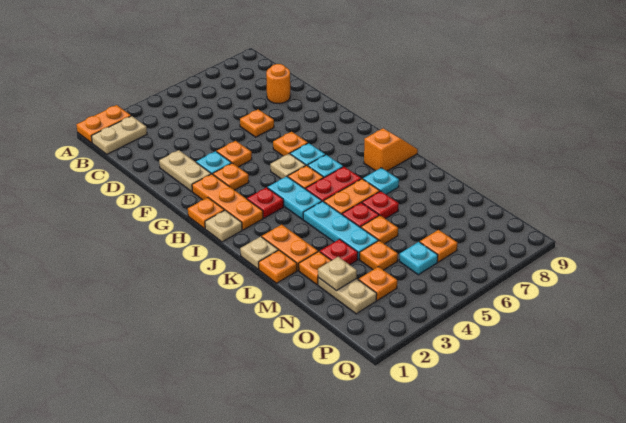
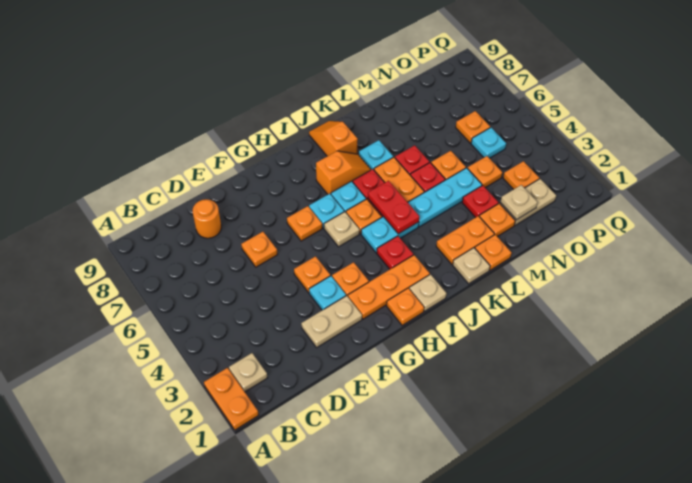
tan plate B1:B2 level 1 -> tan plate B2 level 1
none -> orange slope I7:J7 level 1 top I
none -> red plate J4:J5 level 2

